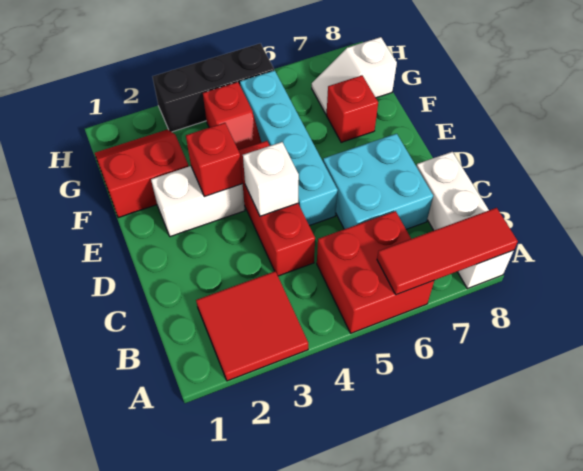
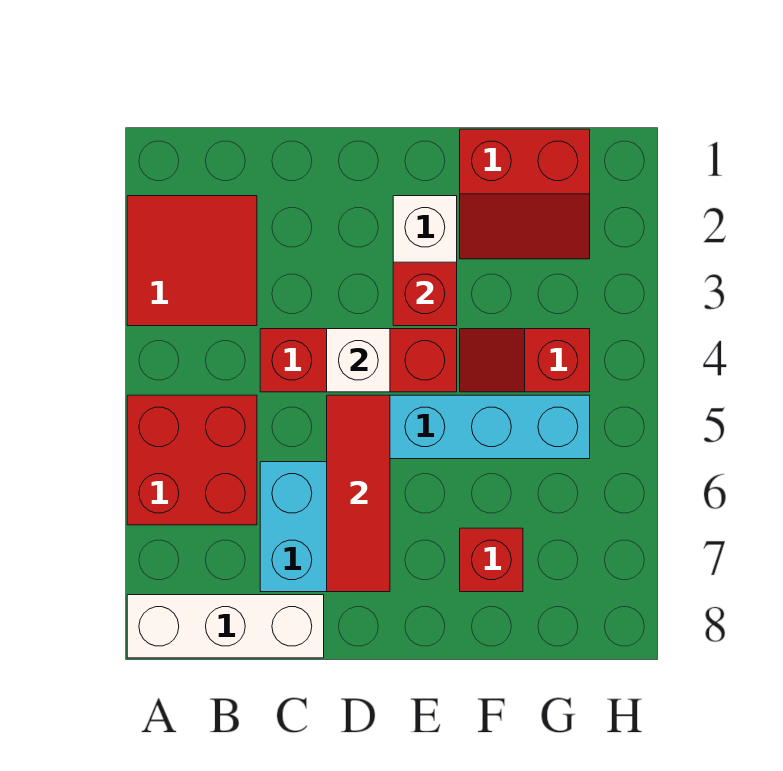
red tile A6:A8 level 2 -> red tile D5:D7 level 2
red slope F1:G2 level 1 top F -> red slope F1:G2 level 1 top 1
white slope G7:G8 level 1 top 8 -> none
black brick H3:H5 level 1 -> none

